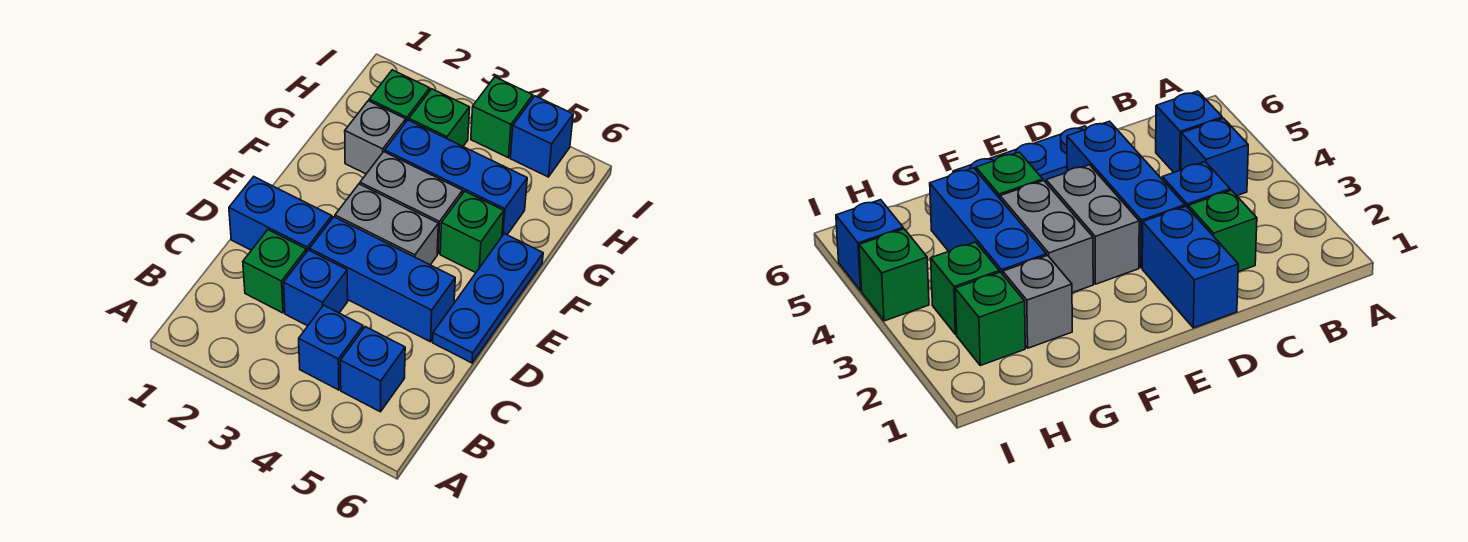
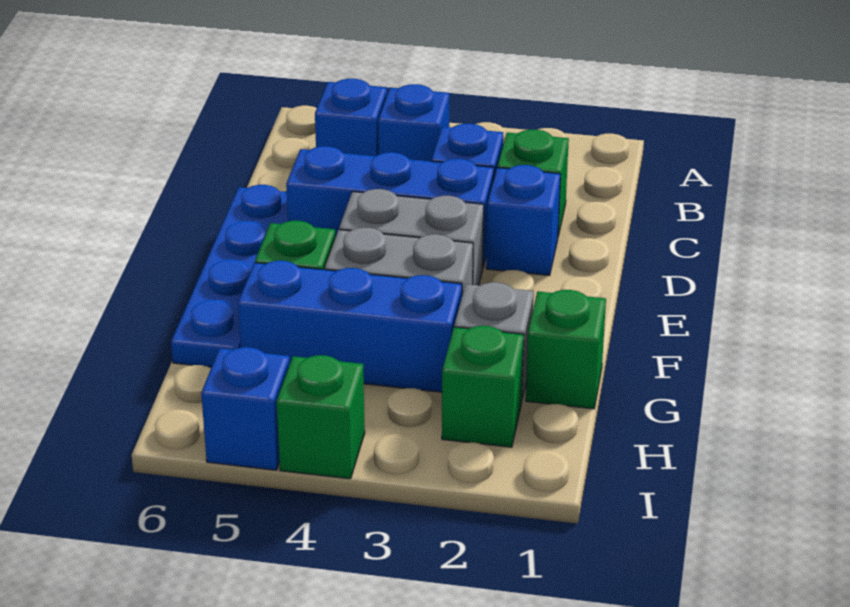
blue brick D1:D2 level 1 -> blue brick D2 level 1
blue plate D6:F6 level 1 -> blue plate D6:G6 level 1
green brick H3 level 1 -> green brick G1 level 1

